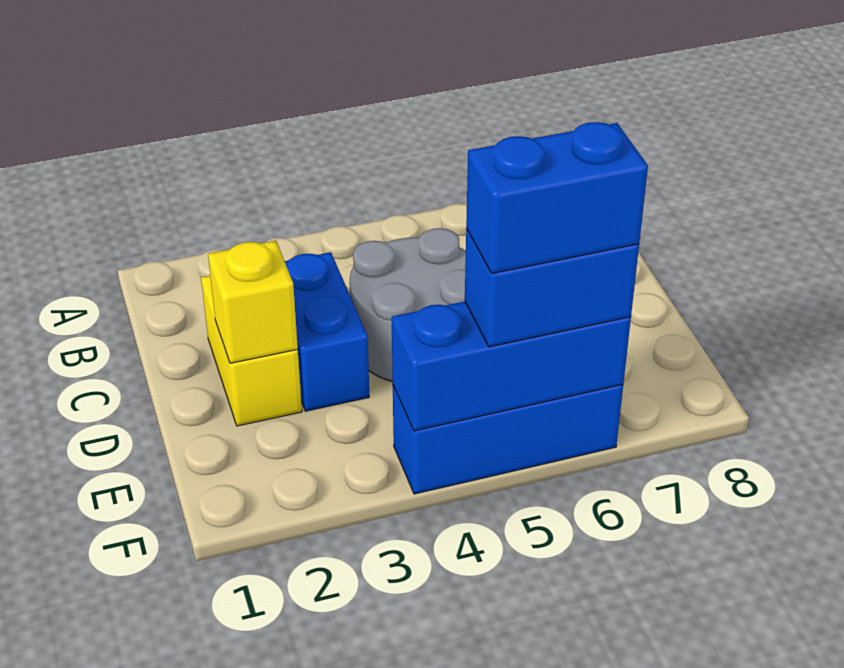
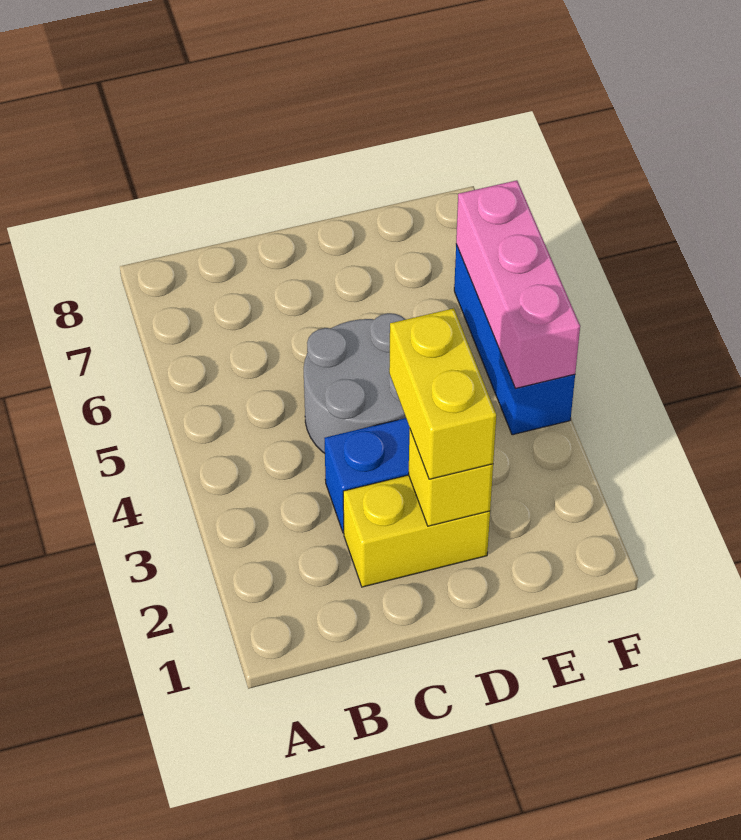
none -> yellow brick D2:D3 level 3
blue brick F4:F6 level 2 -> pink brick F4:F6 level 2
blue brick F5:F6 level 3 -> none
blue brick F5:F6 level 4 -> none

